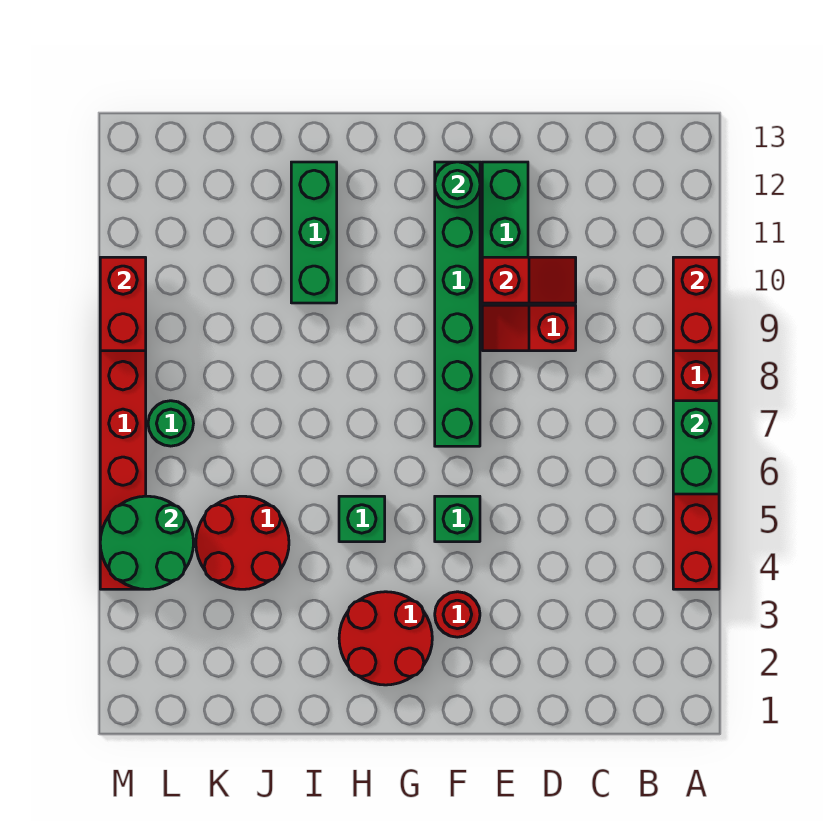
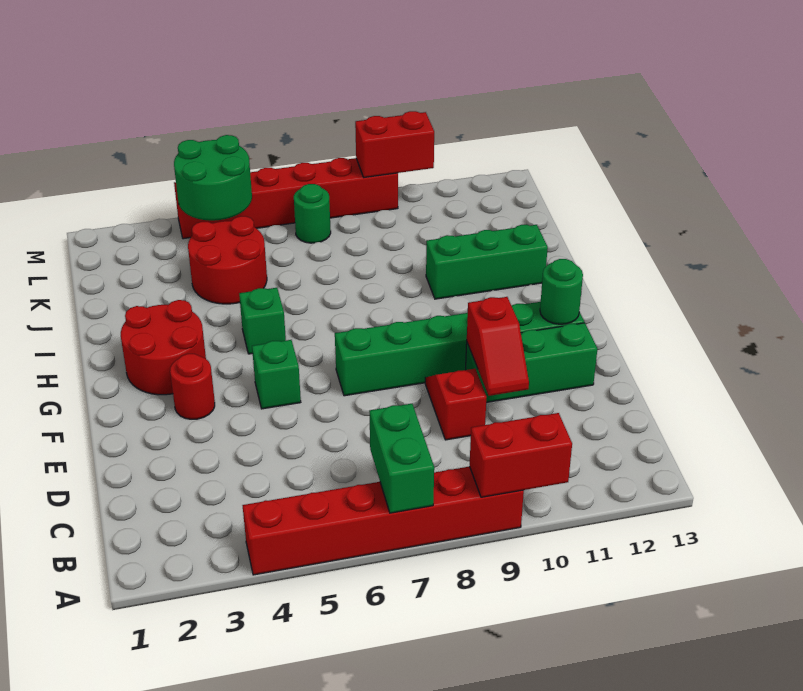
green brick A6:A7 level 2 -> green brick A7:B7 level 2

